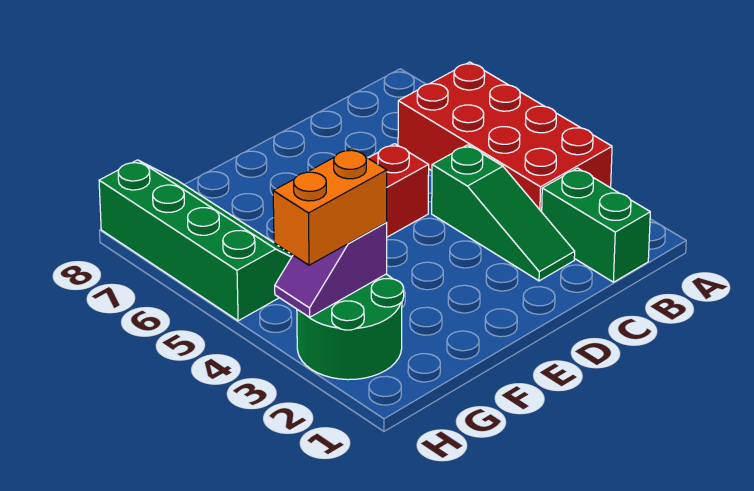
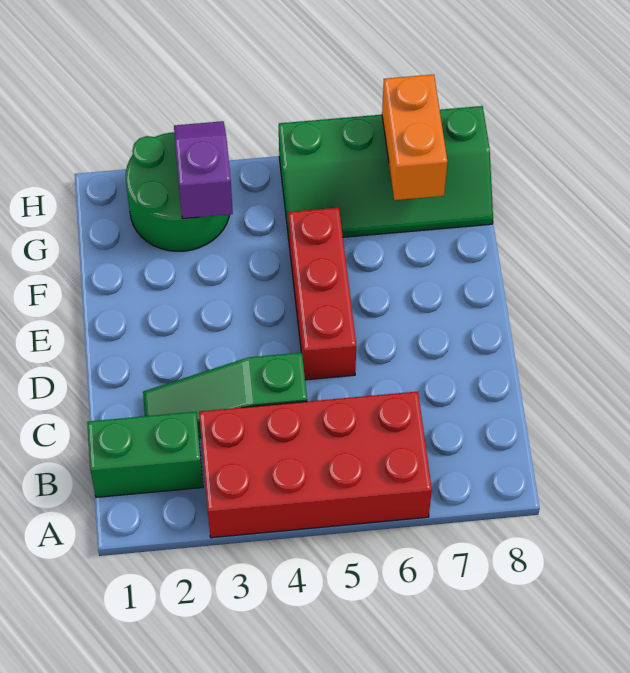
orange brick G3:H3 level 3 -> orange brick G7:H7 level 2

